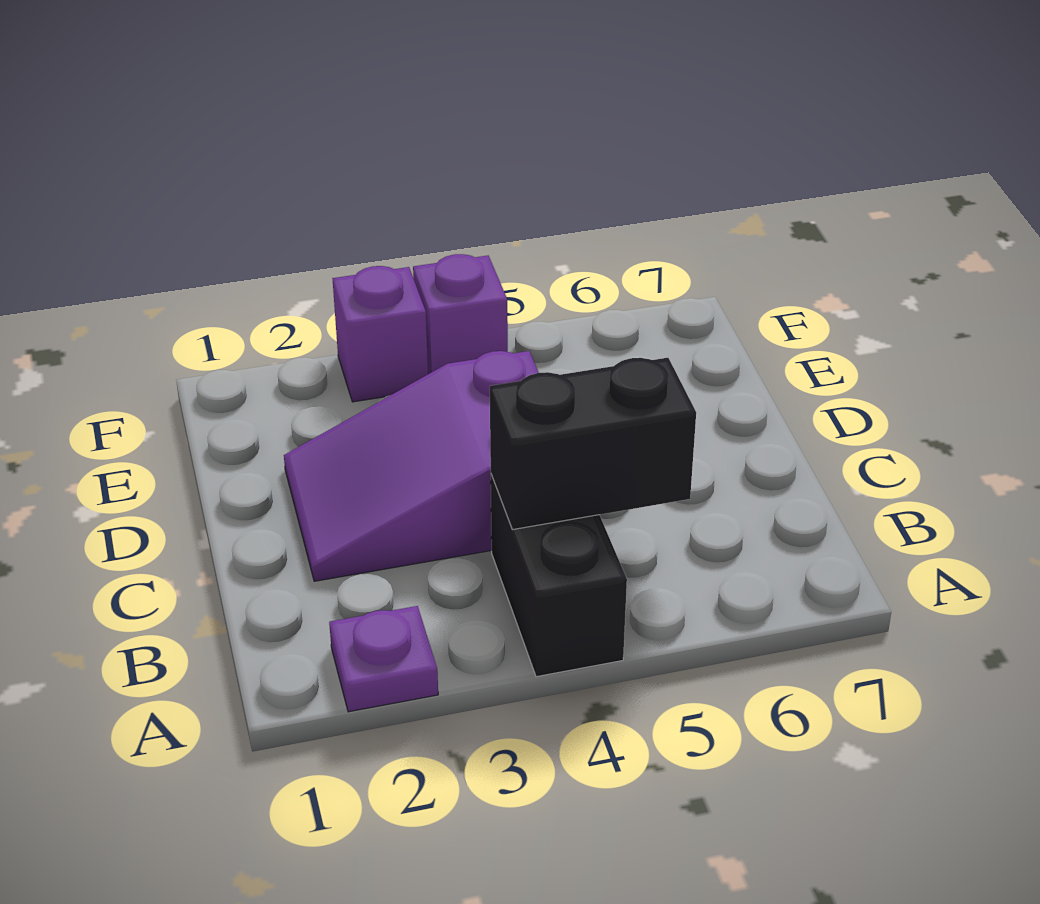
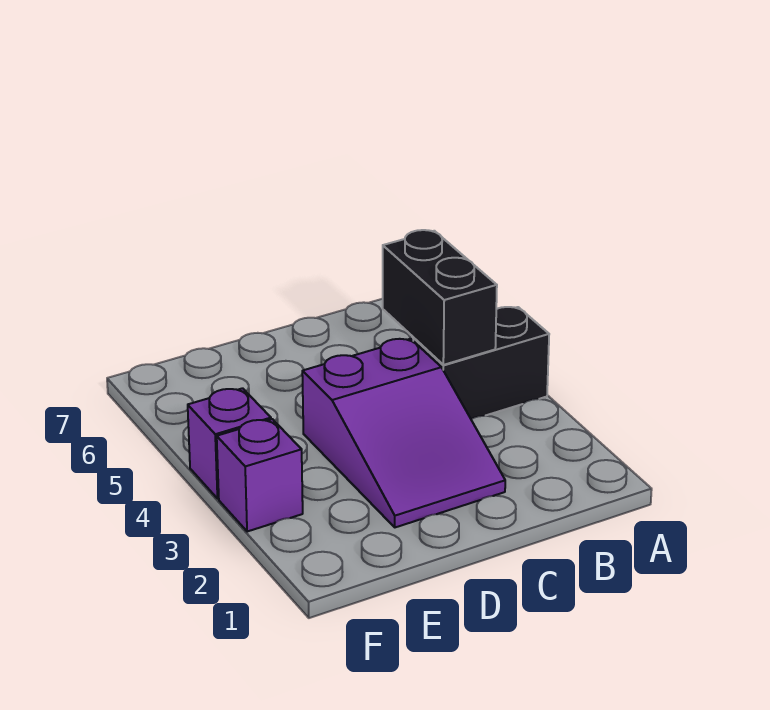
purple plate A2 level 1 -> none

